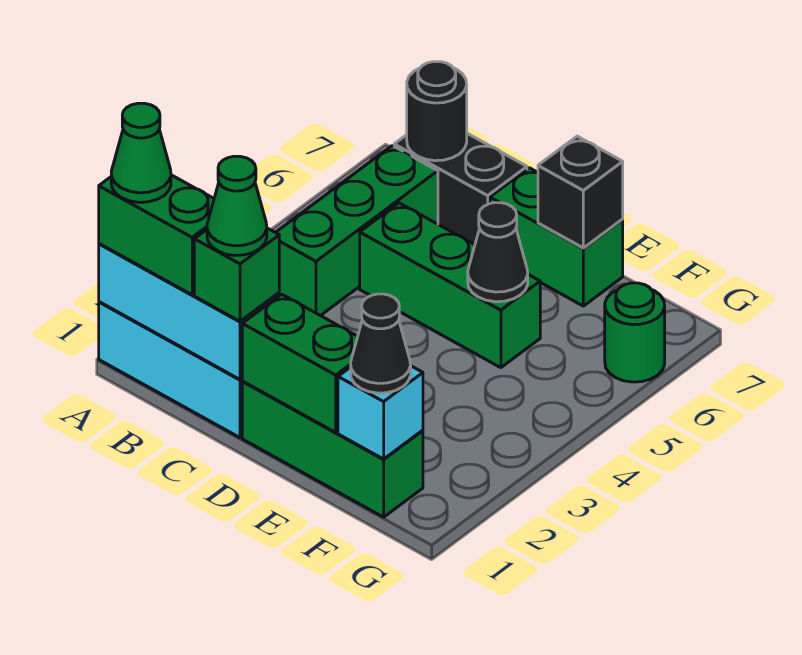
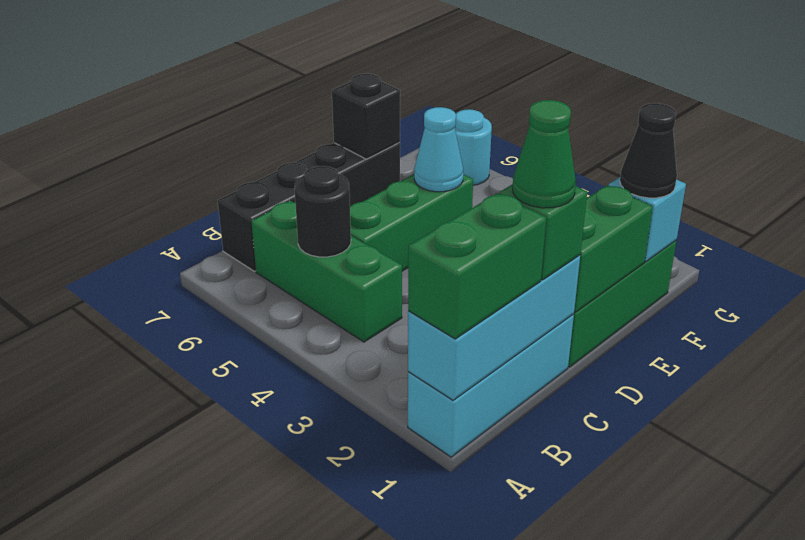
green cone A1 level 4 -> none
black round brick B7 level 2 -> black round brick B5 level 2
green brick D7:E7 level 1 -> black brick D7:E7 level 1
black cone E5 level 2 -> cyan cone E5 level 2
green round brick G6 level 1 -> cyan round brick G6 level 1

